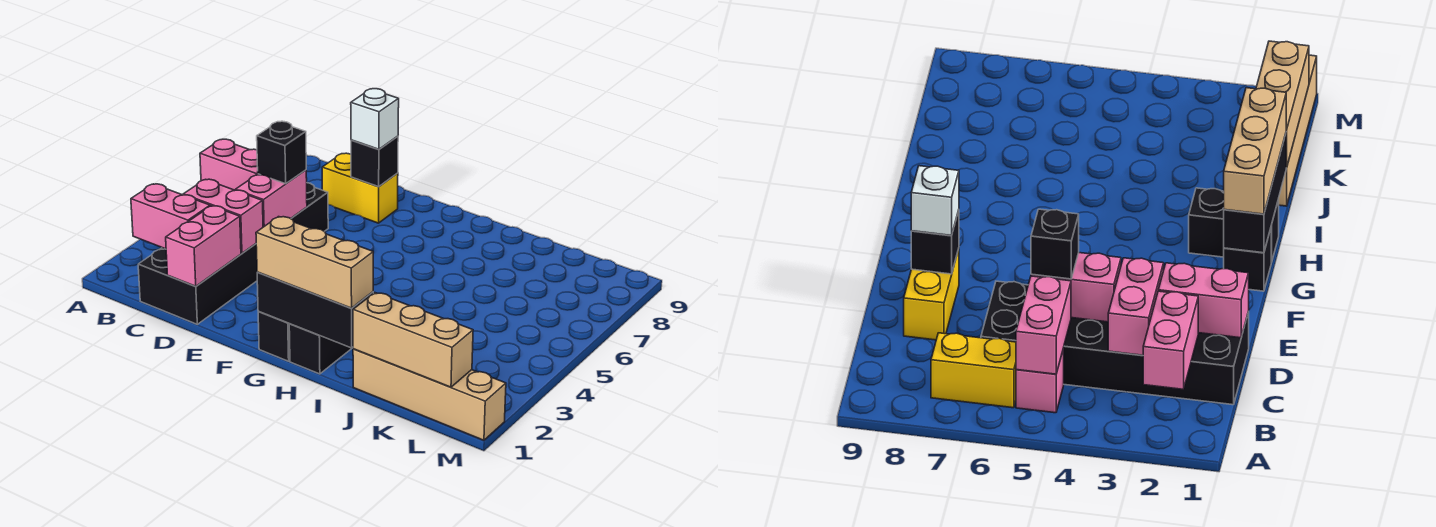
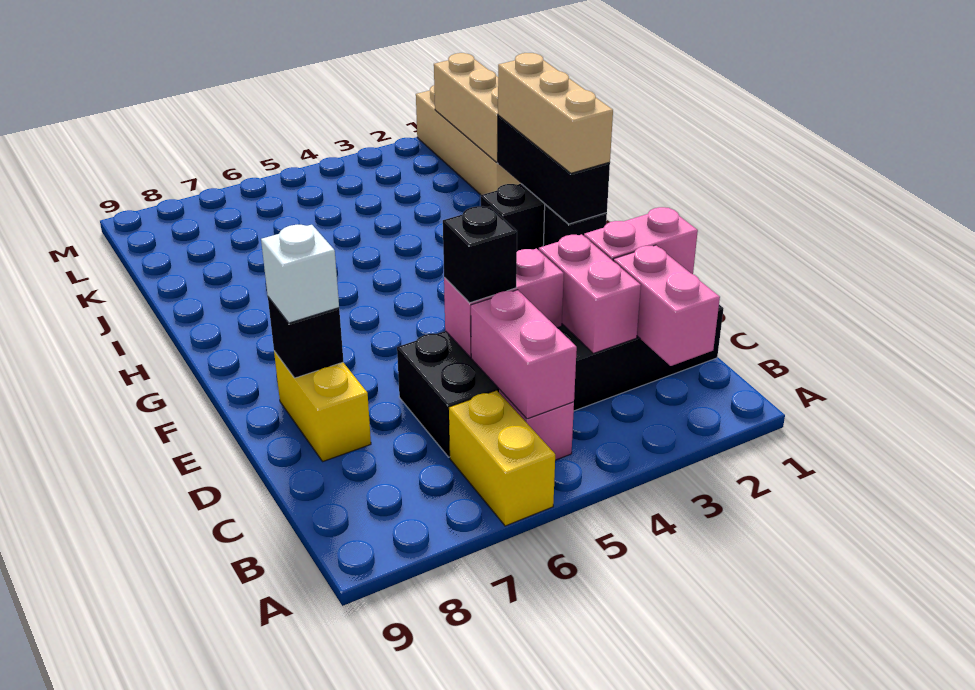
yellow brick B6:B7 level 1 -> yellow brick A6:B6 level 1

